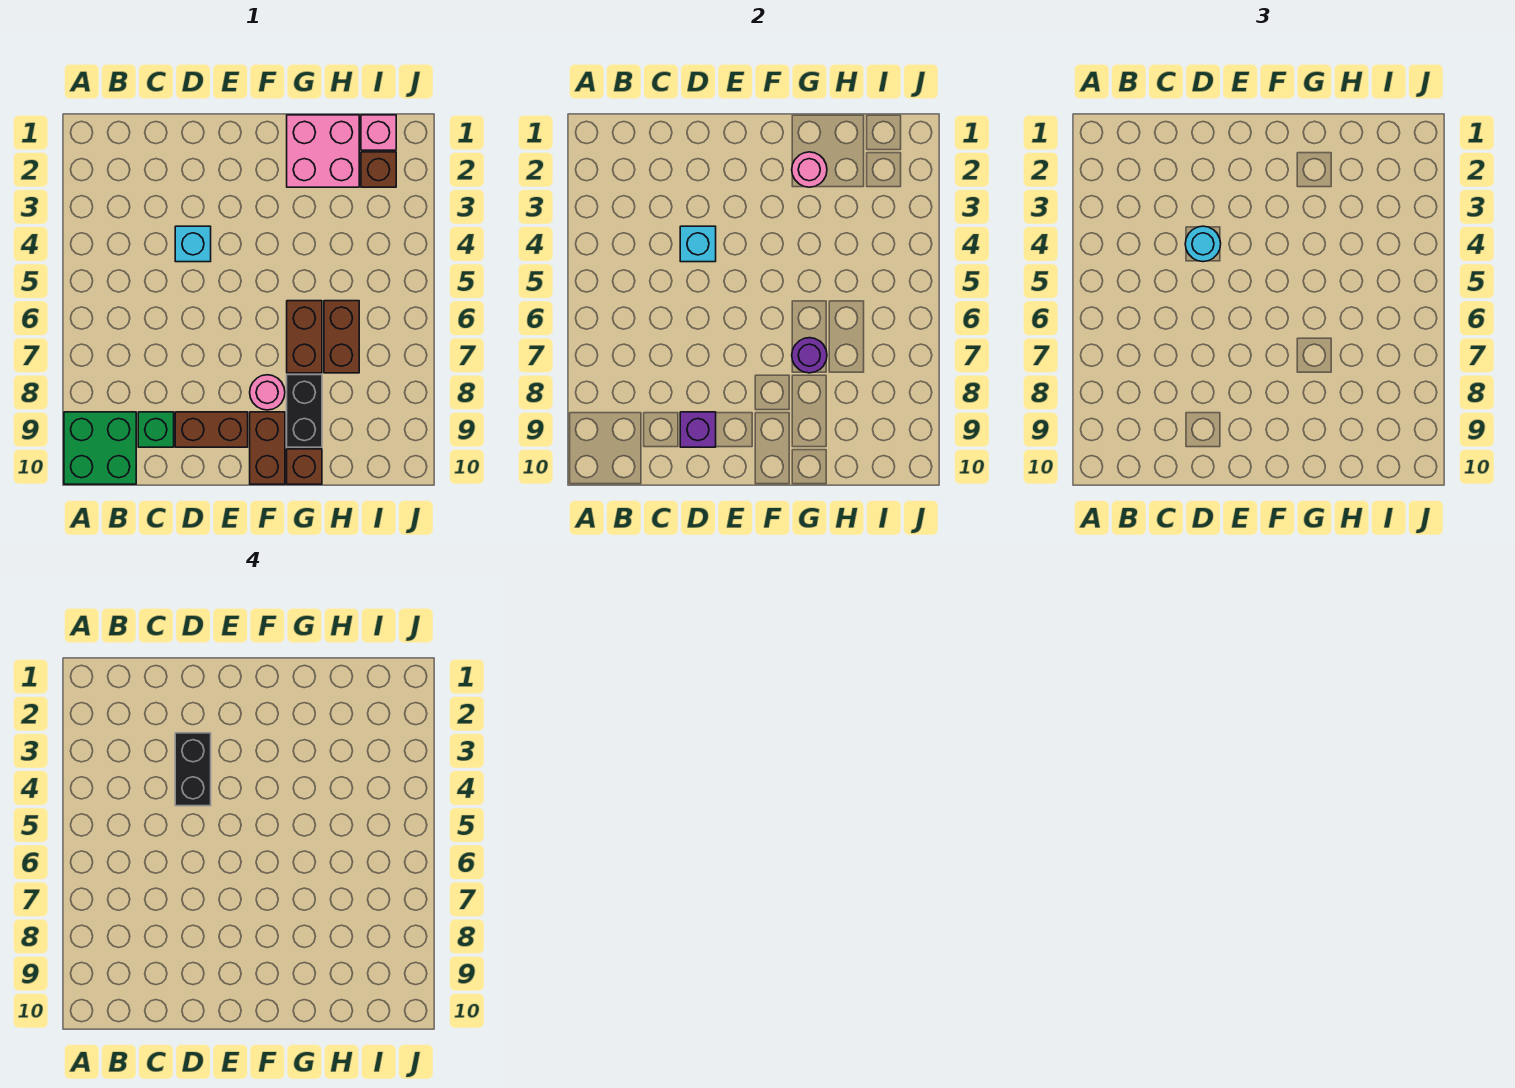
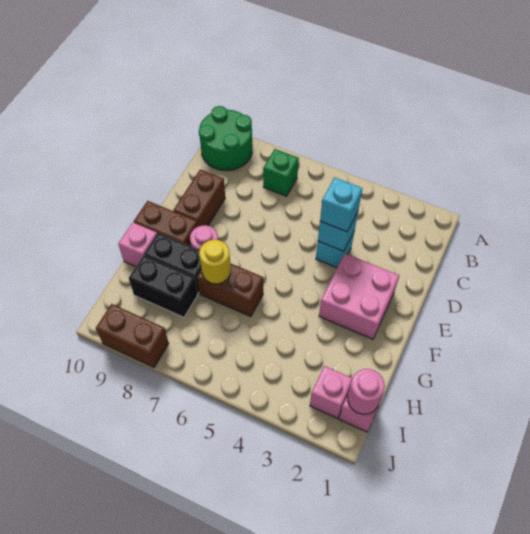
green brick A9:B10 level 1 -> green round brick A9:B10 level 1
green brick C9 level 1 -> green brick B7 level 1
black brick D3:D4 level 4 -> black brick H8:H9 level 1
cyan round brick D4 level 3 -> cyan brick D4 level 3
purple brick D9 level 2 -> none
pink brick G1:H2 level 1 -> pink brick E2:F3 level 1
pink round brick G2 level 2 -> pink round brick I1 level 2
purple round brick G7 level 2 -> yellow round brick G7 level 2
brown brick G10 level 1 -> pink brick G10 level 1
brown brick H6:H7 level 1 -> brown brick J8:J9 level 1
brown brick I2 level 1 -> pink brick I2 level 1

